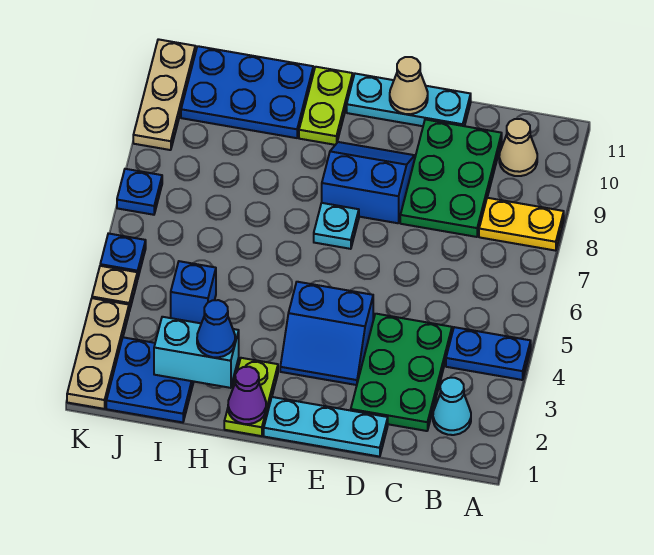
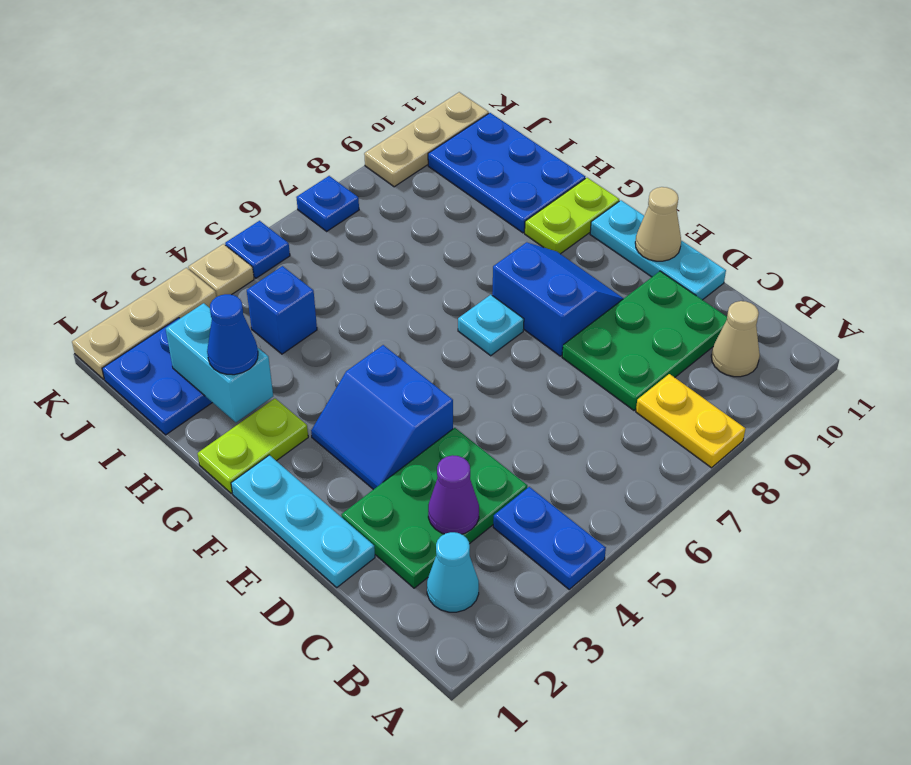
purple cone G1 level 2 -> purple cone C3 level 2

